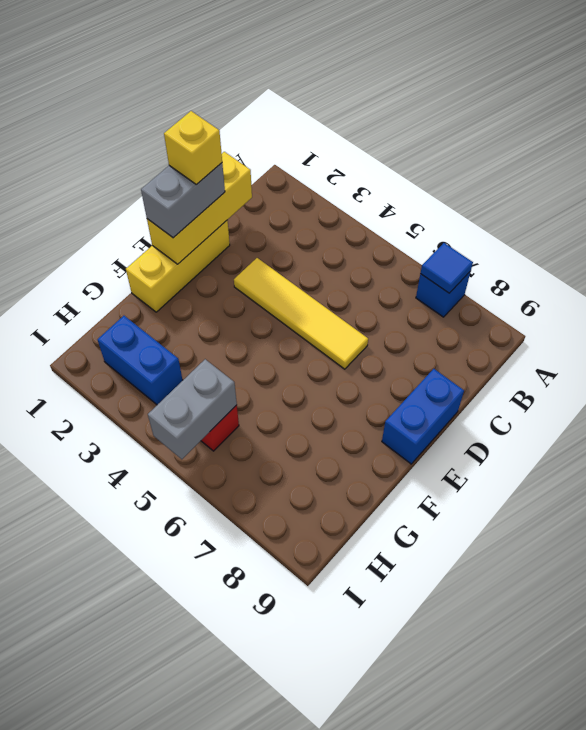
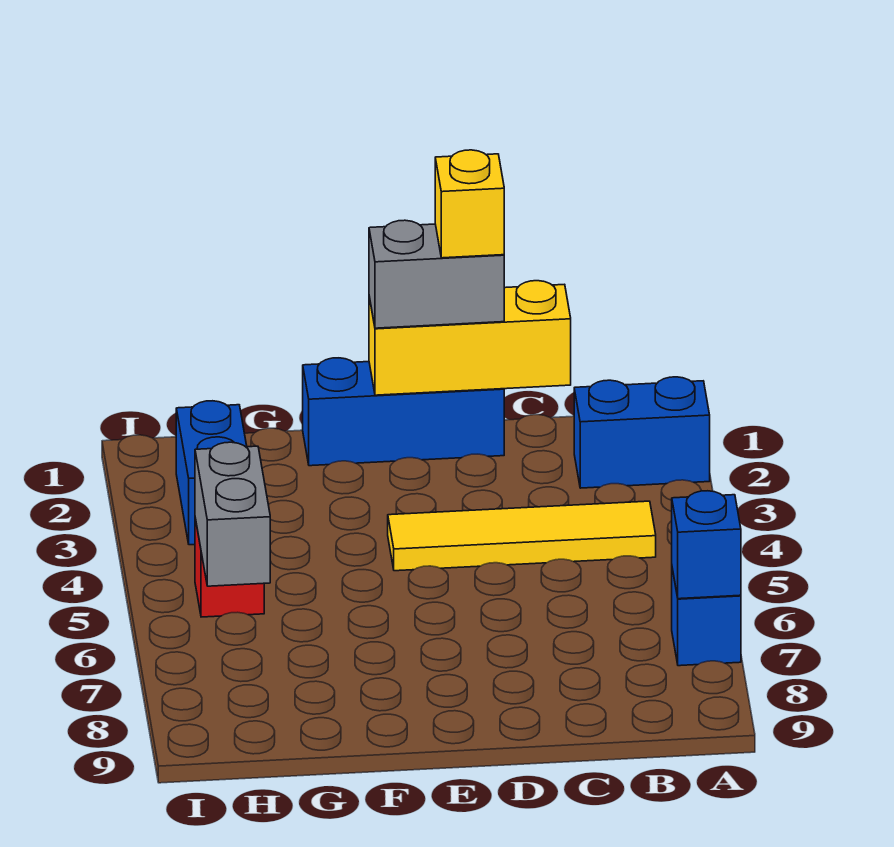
blue tile A7 level 2 -> blue brick A7 level 2
yellow brick D1:F1 level 1 -> blue brick D1:F1 level 1
yellow tile D3:D6 level 1 -> yellow tile B4:E4 level 1
blue brick D9:E9 level 1 -> blue brick A2:B2 level 1
grey brick H5:I5 level 2 -> grey brick H5:H6 level 2

